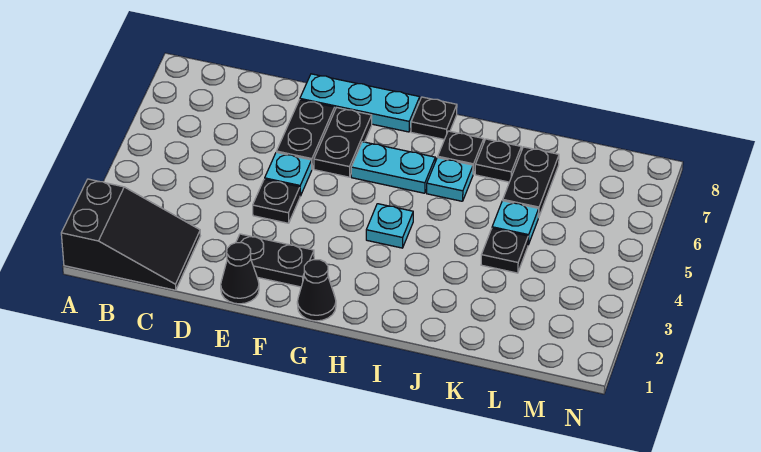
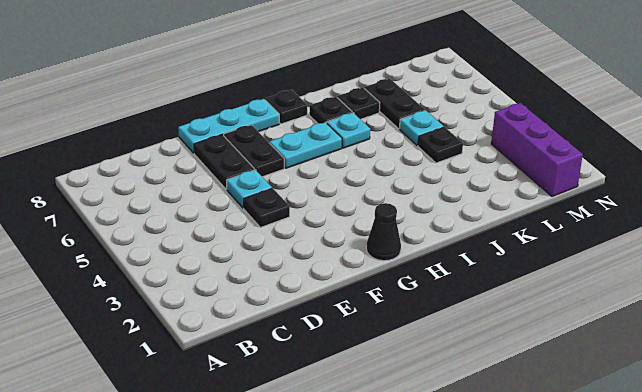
black slope A1:C2 level 1 top A -> none
black cone E1 level 1 -> none
black plate E2:F2 level 1 -> none
cyan plate H4 level 1 -> none
none -> purple brick M1:M3 level 1

